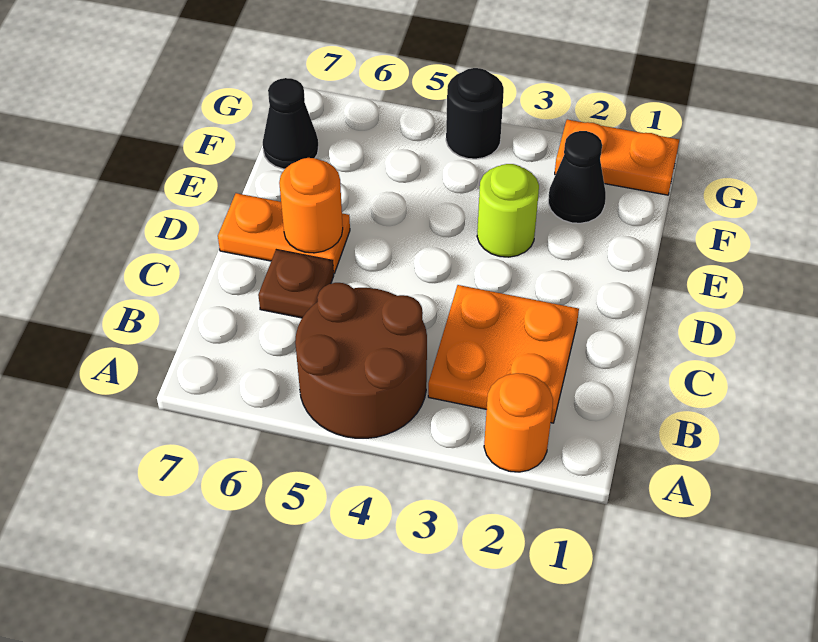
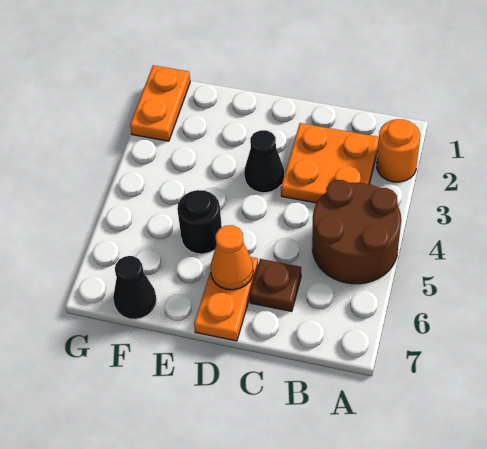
orange round brick D6 level 2 -> orange cone D6 level 2
lime round brick E3 level 1 -> none
black cone F2 level 1 -> black cone D3 level 1
black round brick G4 level 1 -> black round brick E5 level 1

